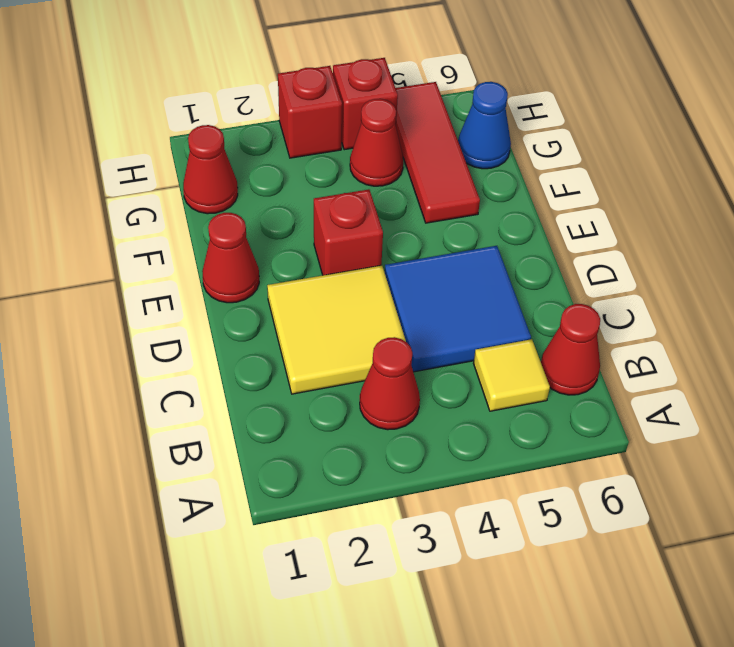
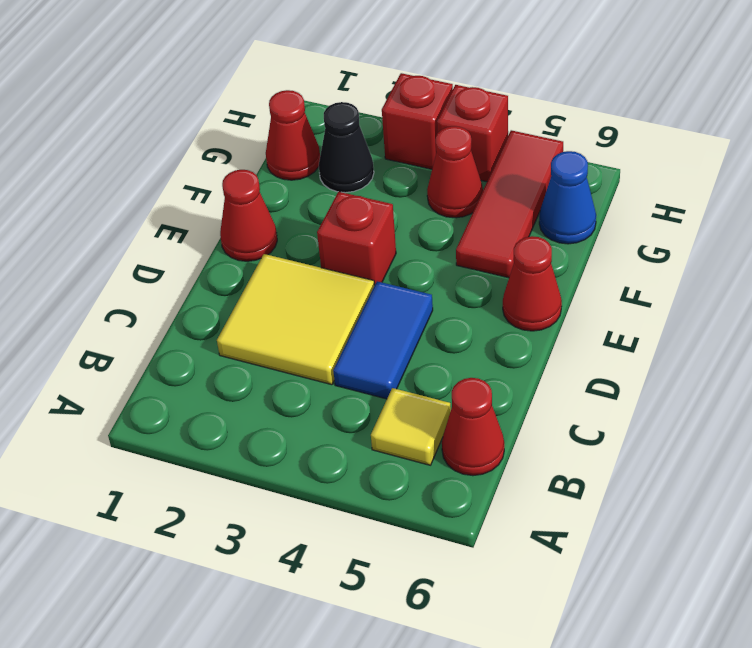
red cone B3 level 1 -> red cone E6 level 1
blue tile C4:D5 level 1 -> blue tile C4:D4 level 1
none -> black cone G2 level 1

